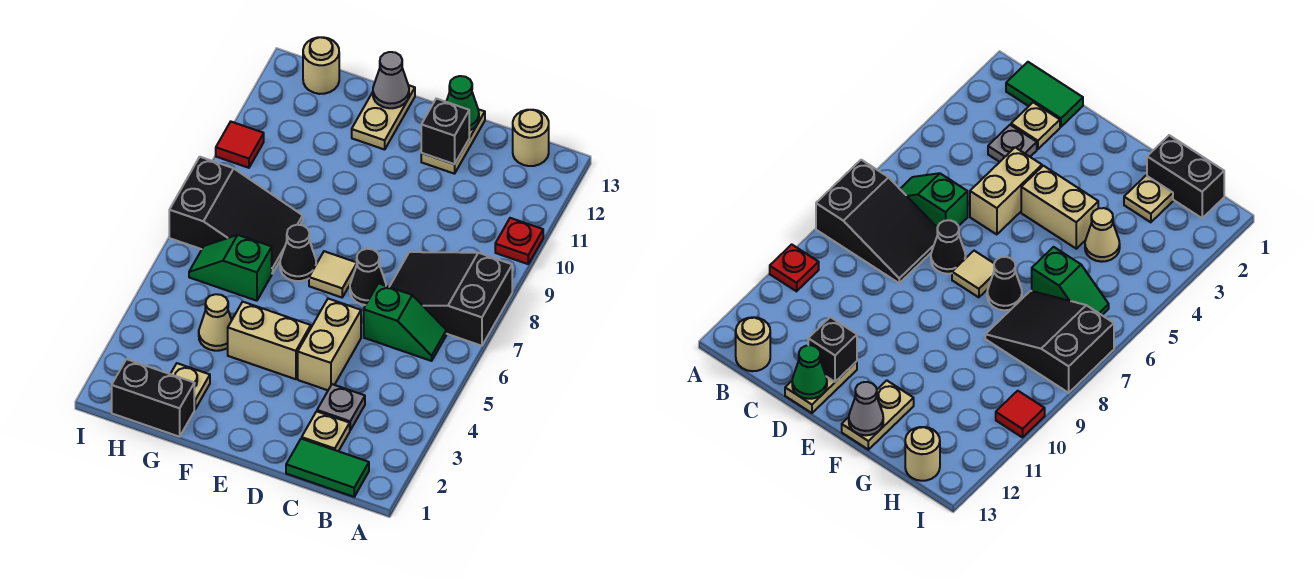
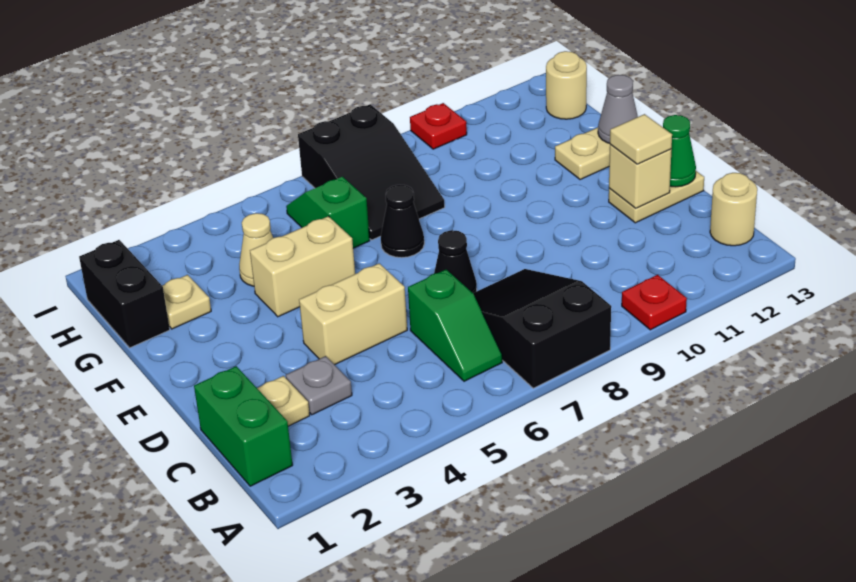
green tile B1:C1 level 1 -> green brick B1:C1 level 1
black brick D12 level 2 -> tan brick D12 level 2
tan brick E4:F4 level 1 -> tan brick F4:F5 level 1
tan tile E7 level 1 -> tan tile D12 level 3
red tile I10 level 1 -> red plate I10 level 1

